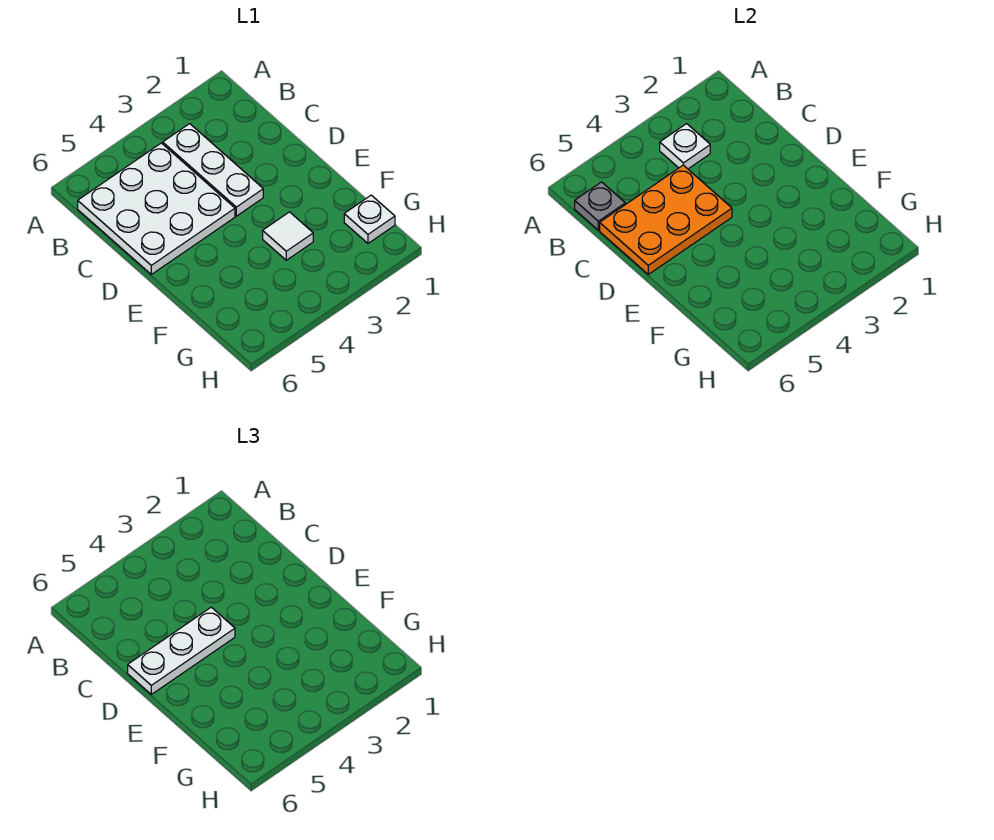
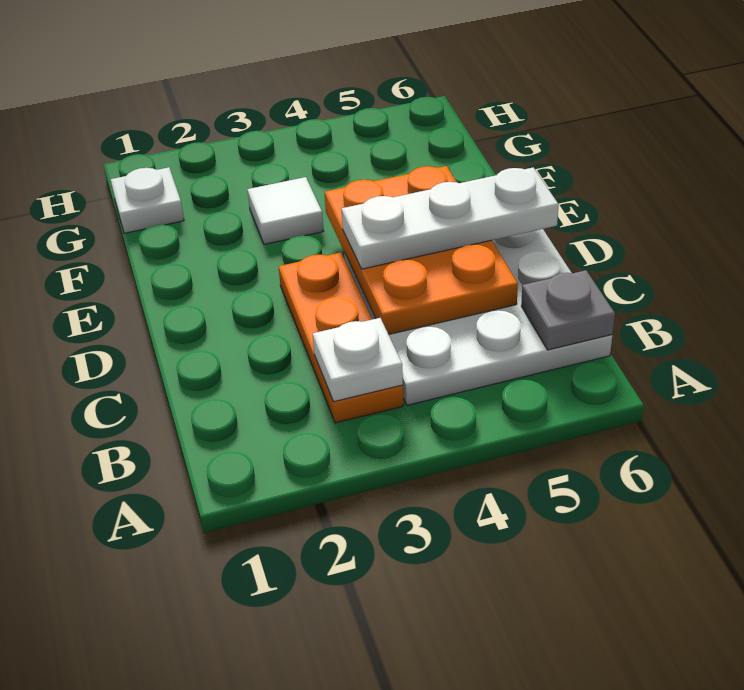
white plate B3:D3 level 1 -> orange plate B3:D3 level 1
orange plate C4:D6 level 2 -> orange plate C4:E5 level 2

